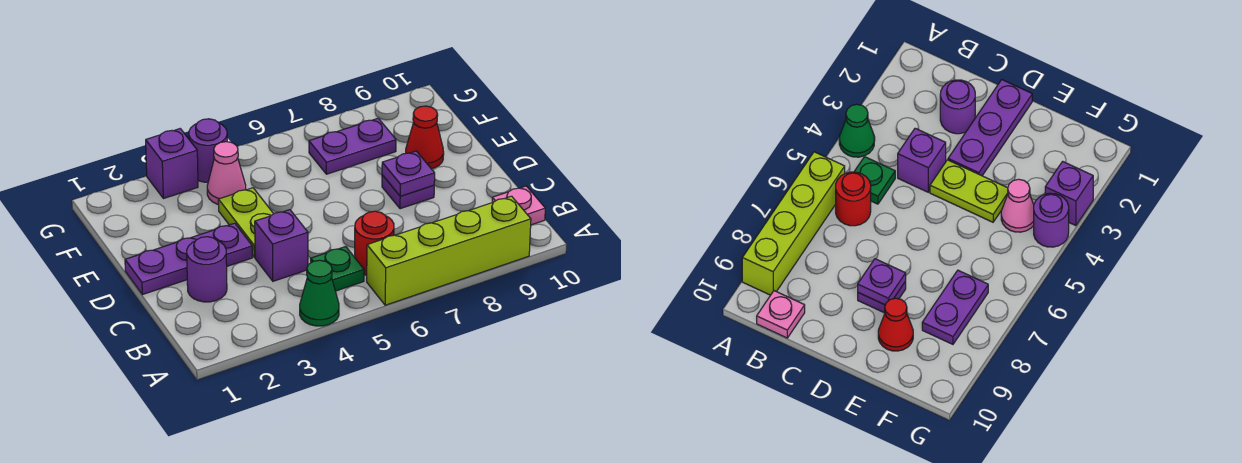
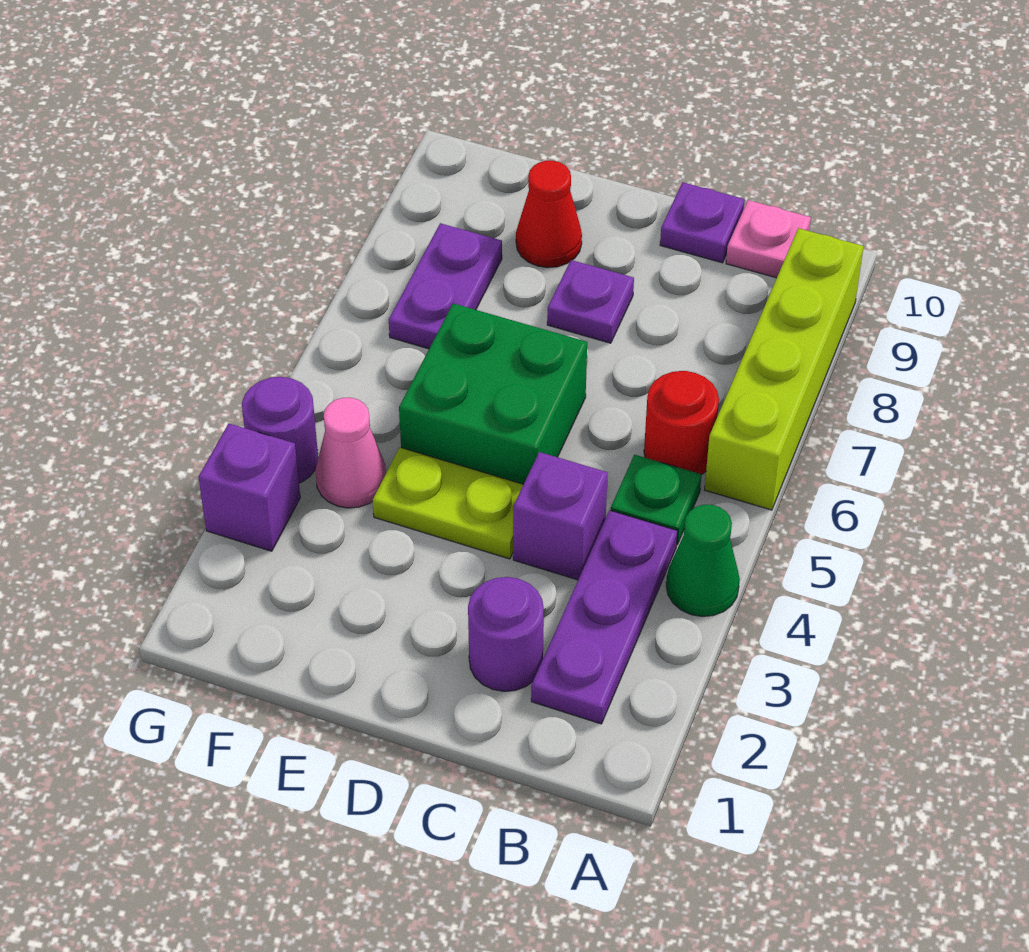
purple plate D1:D3 level 1 -> purple plate B2:B4 level 1
none -> green brick D5:E6 level 1
purple plate D8 level 2 -> purple plate C10 level 1

